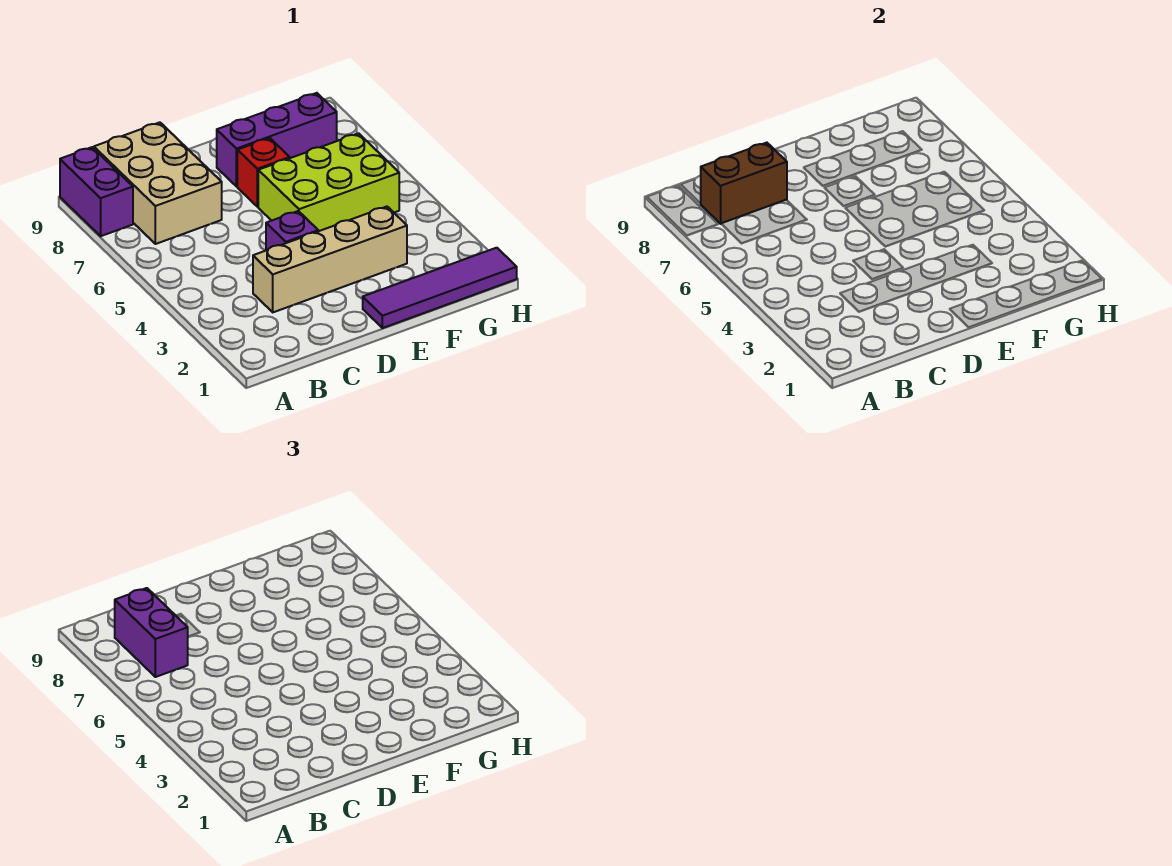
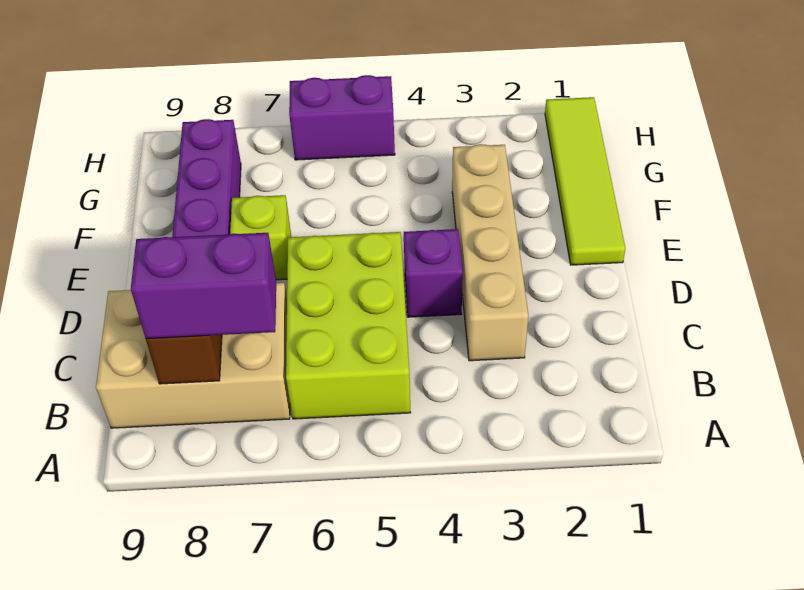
purple brick A8:A9 level 1 -> purple brick H5:H6 level 1
purple tile E1:H1 level 1 -> lime tile E1:H1 level 1
lime brick E5:G6 level 1 -> lime brick B5:D6 level 1
red brick E7 level 1 -> lime brick E7 level 1

